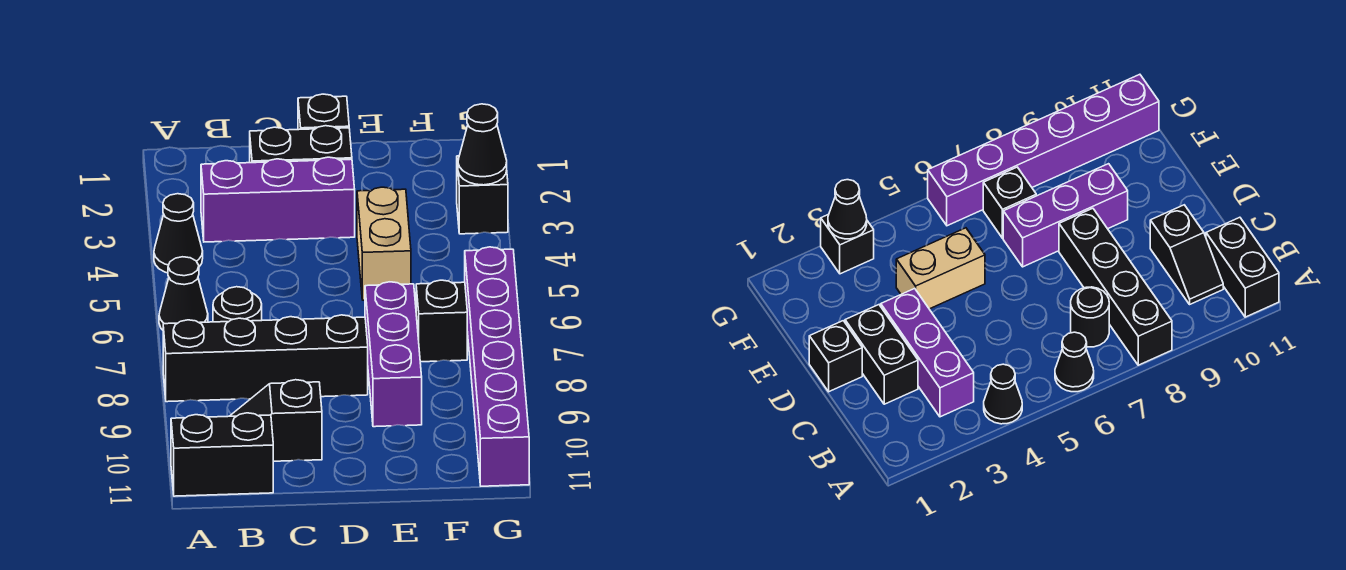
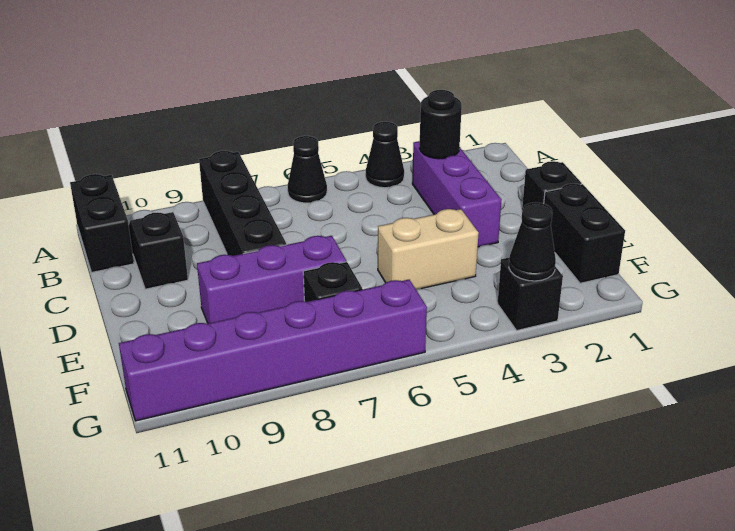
black round brick B7 level 1 -> black round brick B3 level 2
black brick C2:D2 level 1 -> black brick E1:F1 level 1

